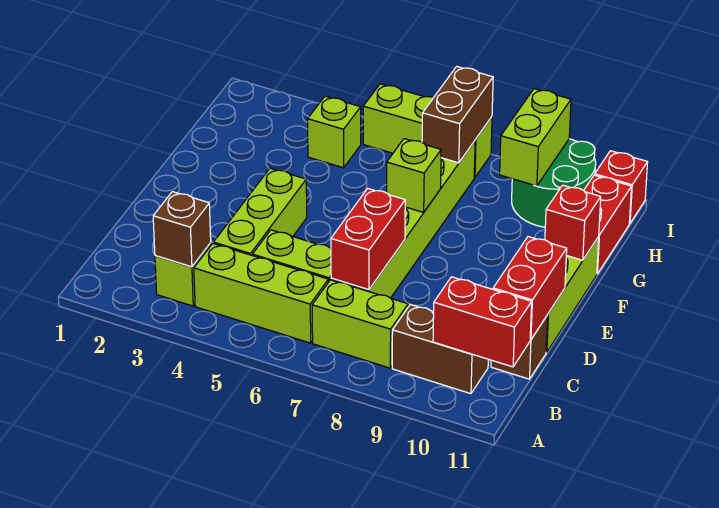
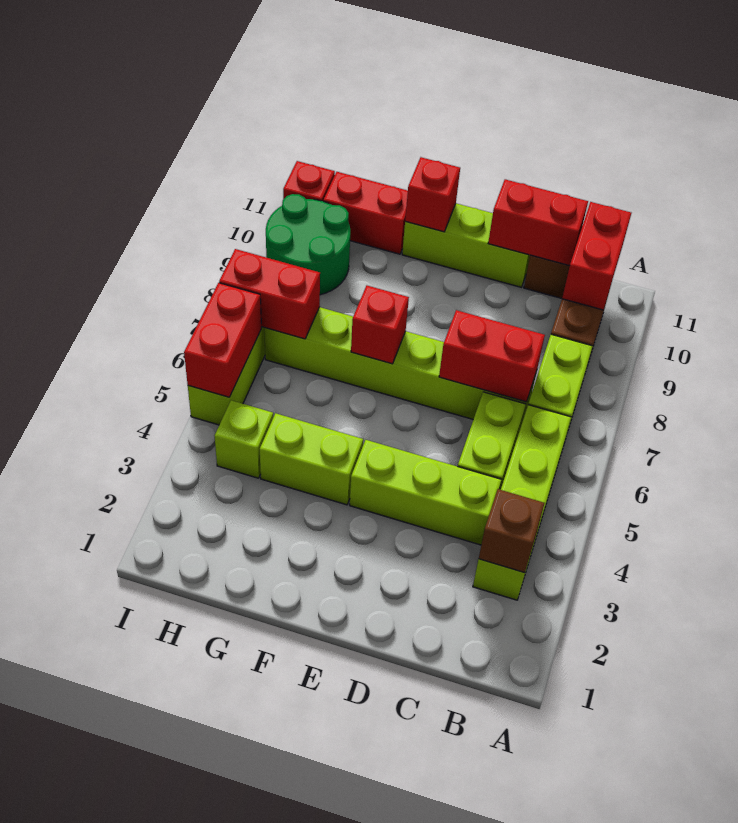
lime brick F7 level 2 -> red brick F7 level 2
brown brick H7:I7 level 2 -> red brick H7:I7 level 2
lime brick H9:I9 level 2 -> lime brick F4:G4 level 1
none -> red brick I5:I6 level 2

